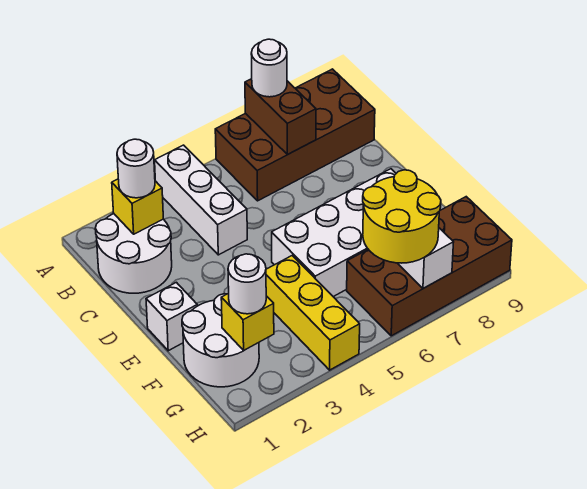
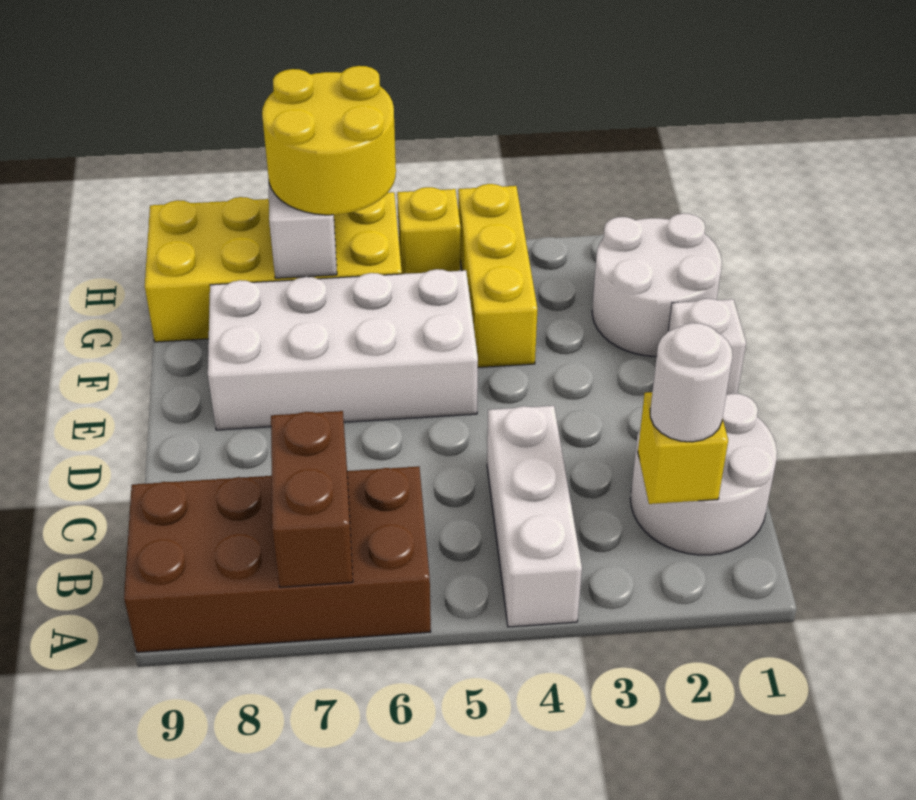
white round brick A7 level 3 -> none
yellow brick G2 level 2 -> yellow brick H5 level 1
white round brick G2 level 3 -> none
brown brick G6:H9 level 1 -> yellow brick G6:H9 level 1

